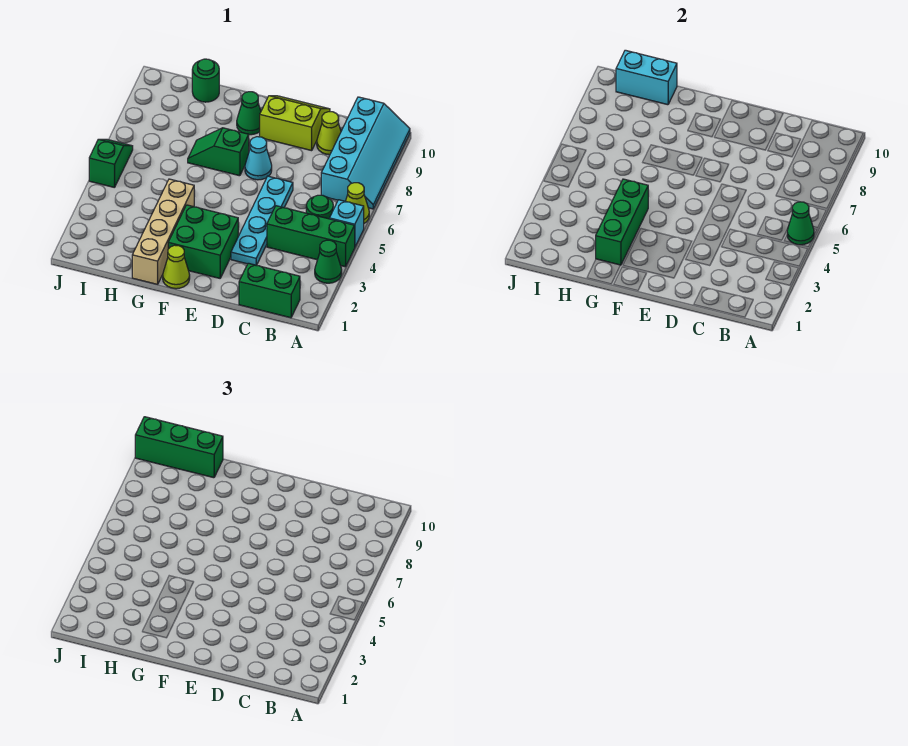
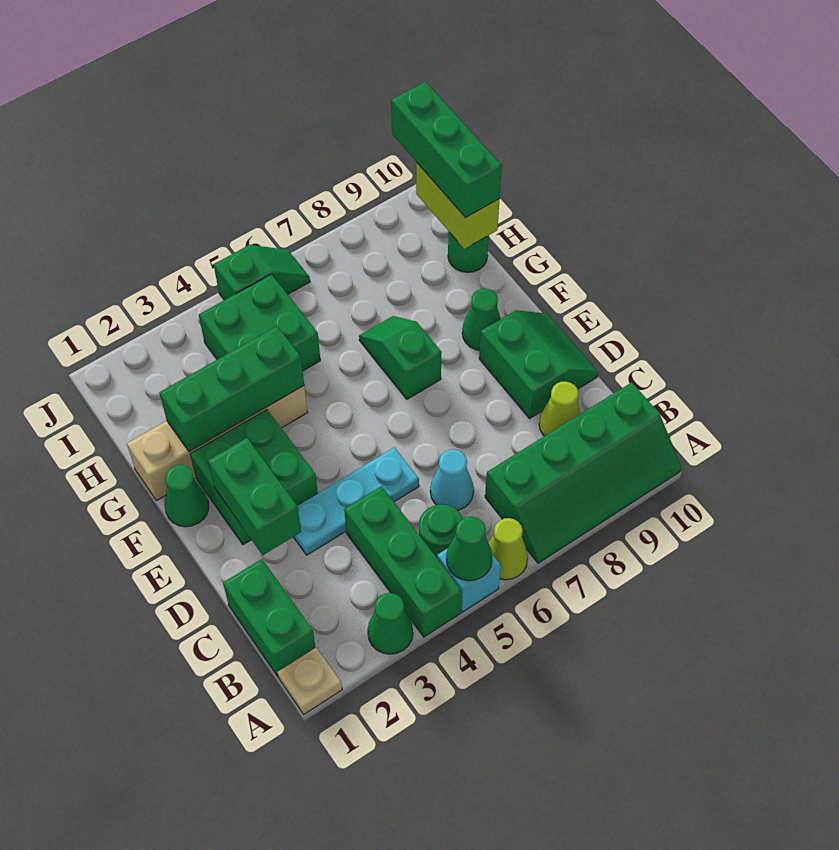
none -> tan plate A1 level 1
cyan slope A7:B10 level 1 top B -> green slope A7:B10 level 1 top B
none -> green brick D2:E2 level 2
cyan plate D3:D6 level 1 -> cyan plate D3:D5 level 1
lime slope D9:E10 level 1 top 9 -> green slope D9:E10 level 1 top 9
cyan cone E7 level 1 -> cyan cone C6 level 1
lime cone F1 level 1 -> green cone F1 level 1
none -> green brick H4:I5 level 1
cyan brick H10:I10 level 2 -> lime brick H10:I10 level 2

